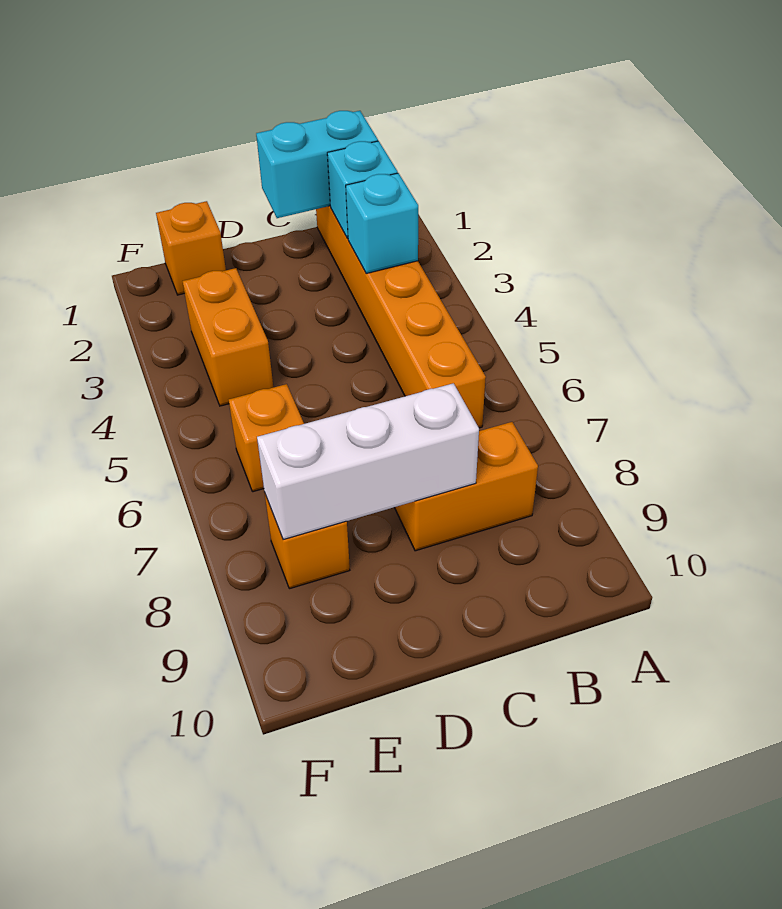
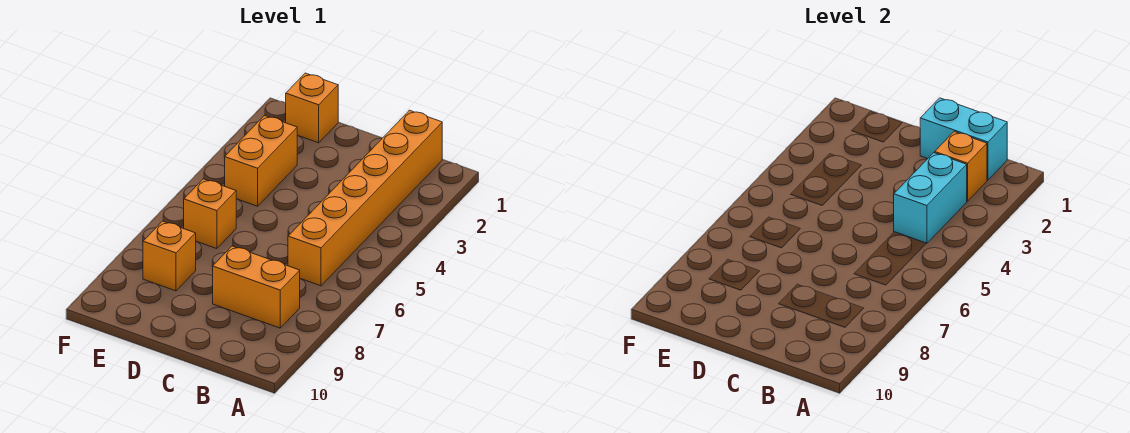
cyan brick B2 level 2 -> orange brick B2 level 2
cyan brick B3 level 2 -> cyan brick B3:B4 level 2
white brick C8:E8 level 2 -> none

